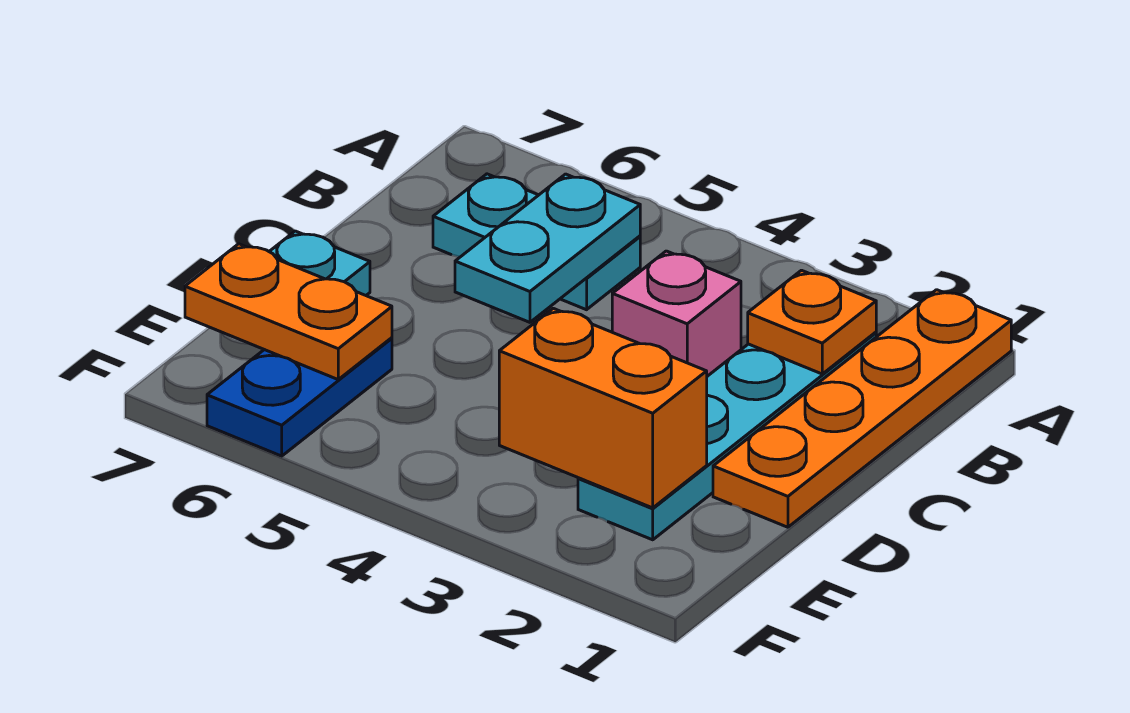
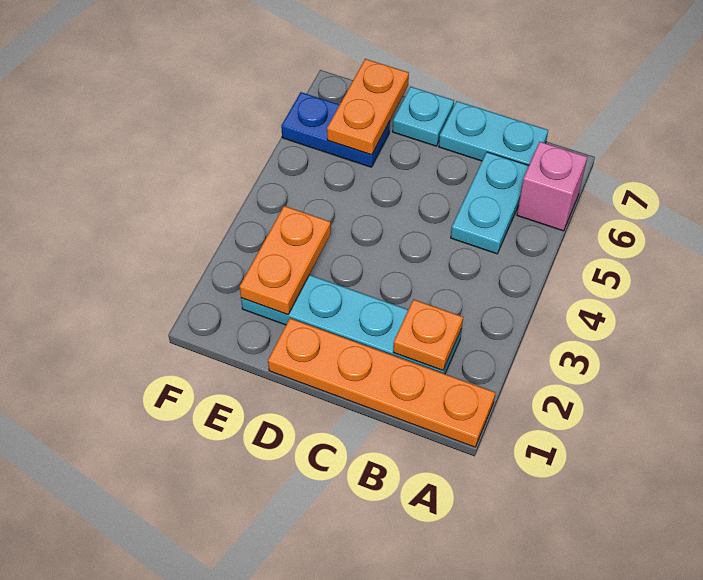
cyan plate B5:C5 level 2 -> cyan plate B7:C7 level 1
pink brick C3 level 1 -> pink brick A6 level 1
orange brick E2:E3 level 2 -> orange plate E2:E3 level 2

